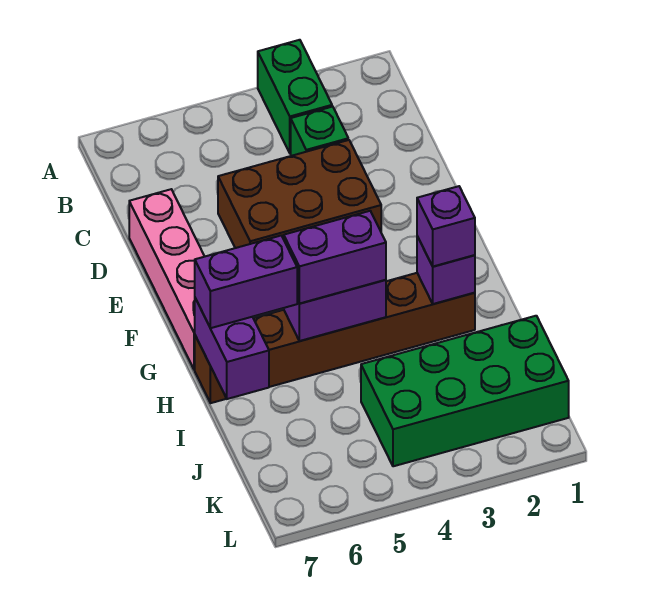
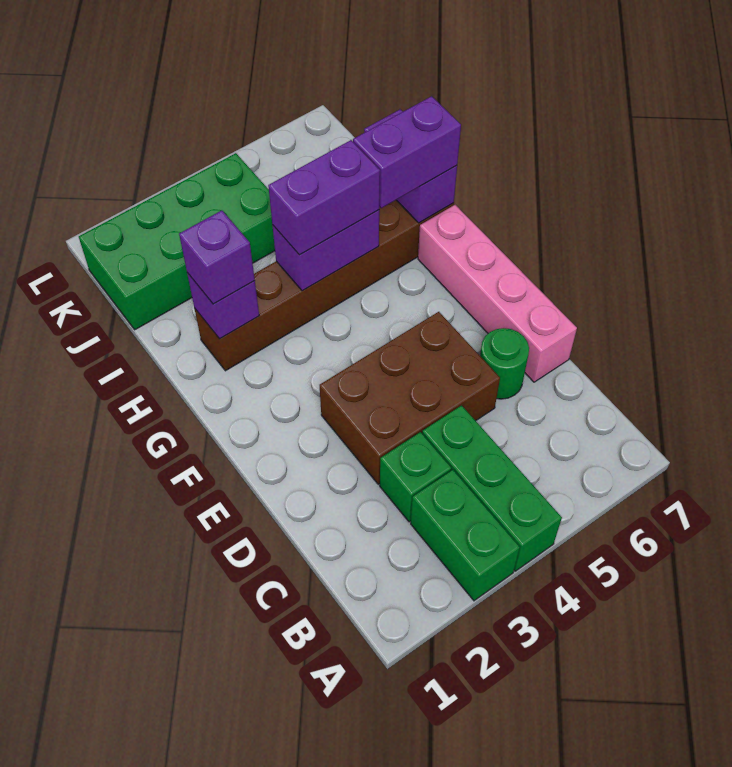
none -> green brick A4:C4 level 1
none -> green round brick D6 level 1

